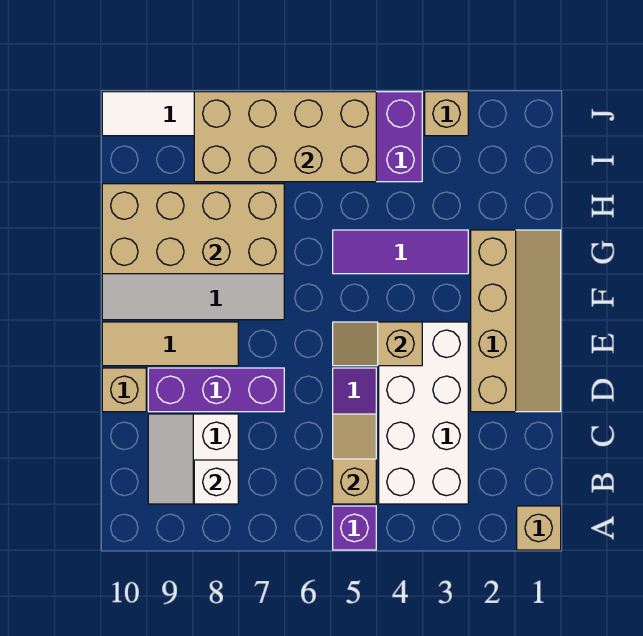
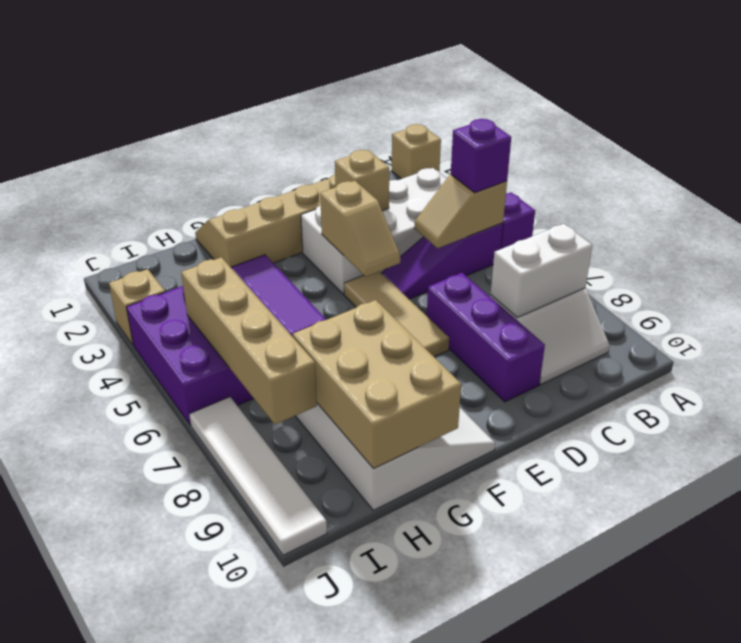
none -> purple brick B5 level 3
white brick B8 level 2 -> white brick B8:C8 level 2
tan brick D10 level 1 -> tan brick D3 level 2
tan tile E8:E10 level 1 -> tan tile E5:E7 level 1
tan brick G7:H10 level 2 -> tan brick G8:H10 level 2
tan brick I5:J8 level 2 -> tan brick I5:I8 level 2

